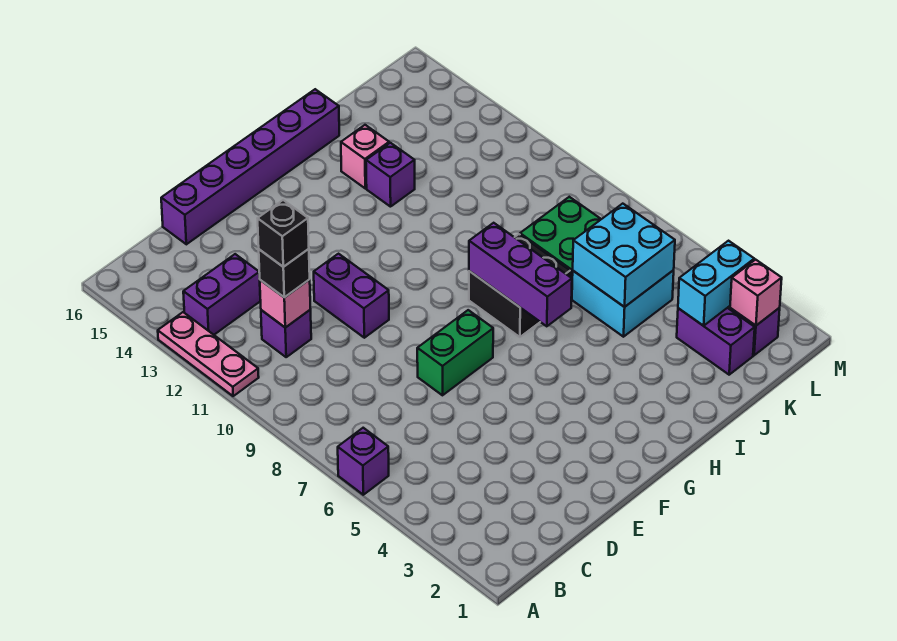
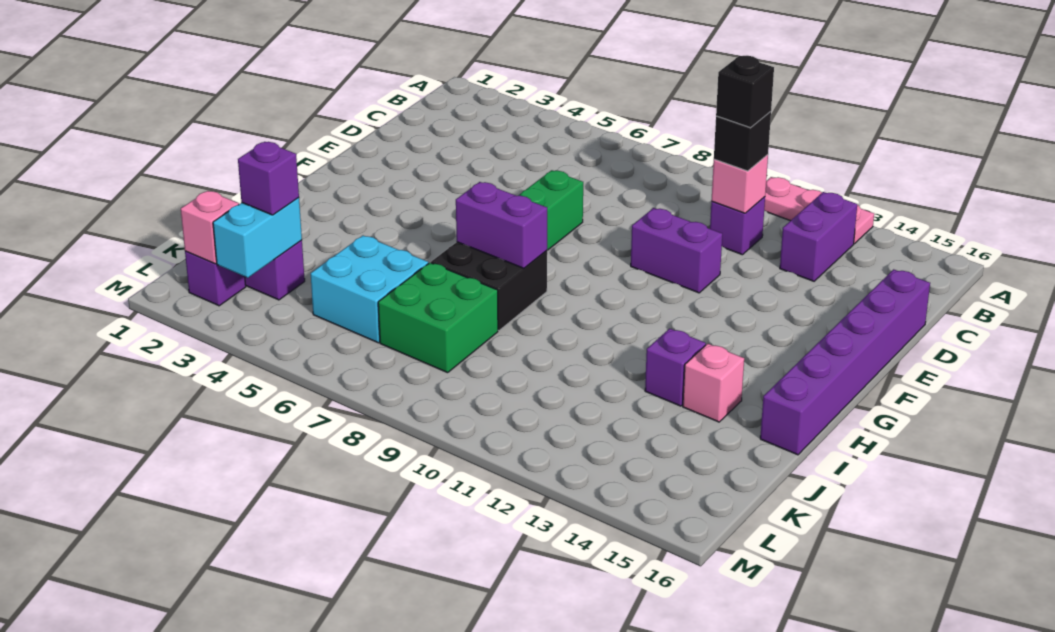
purple brick A6 level 1 -> purple brick K3 level 3
purple brick H6:H8 level 2 -> purple brick H7:H8 level 2
cyan brick J5:K6 level 2 -> none

